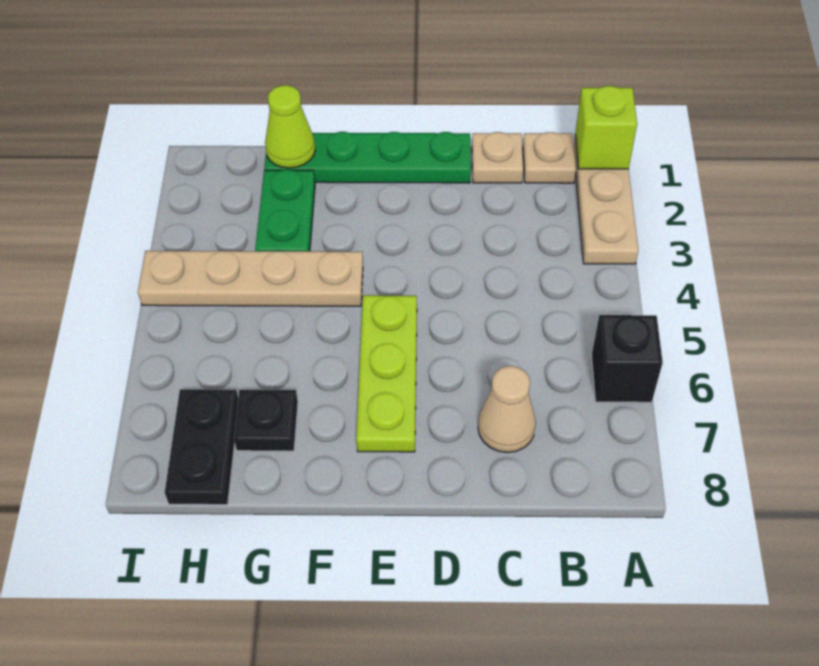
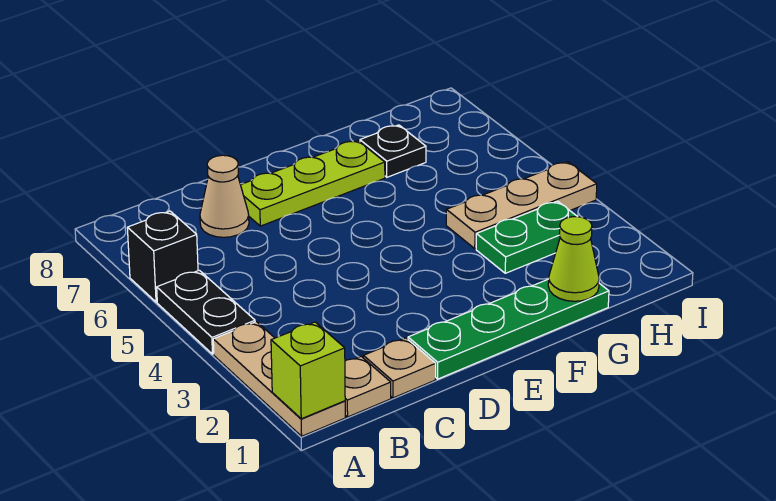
lime plate E5:E7 level 1 -> lime plate D7:F7 level 1
tan plate F4:I4 level 1 -> tan plate G4:I4 level 1
green plate G2:G3 level 1 -> green plate G3:H3 level 1
black plate H7:H8 level 1 -> black plate A4:A5 level 1

